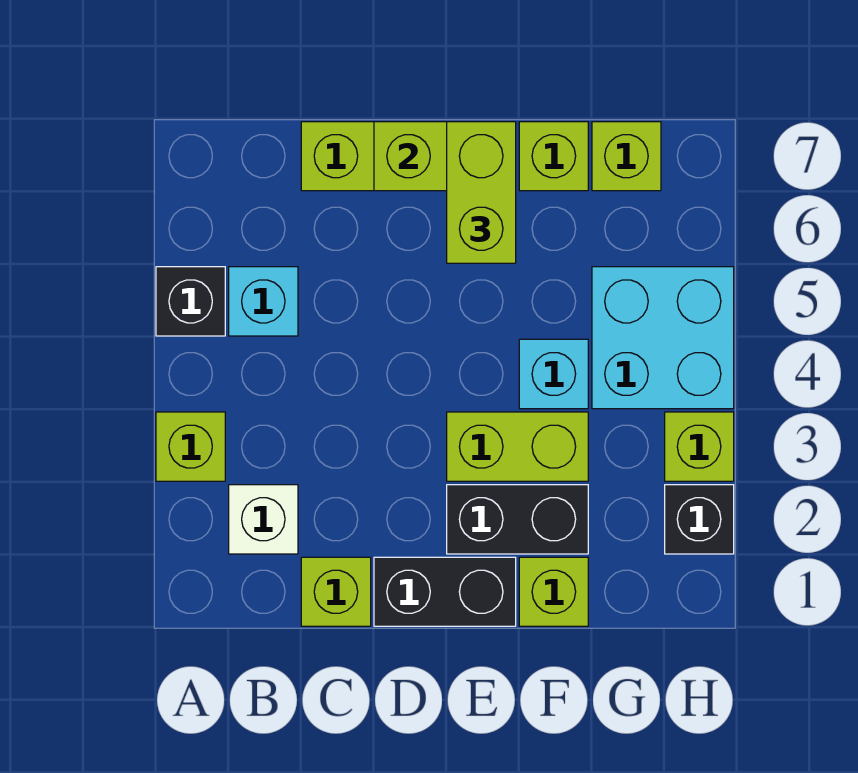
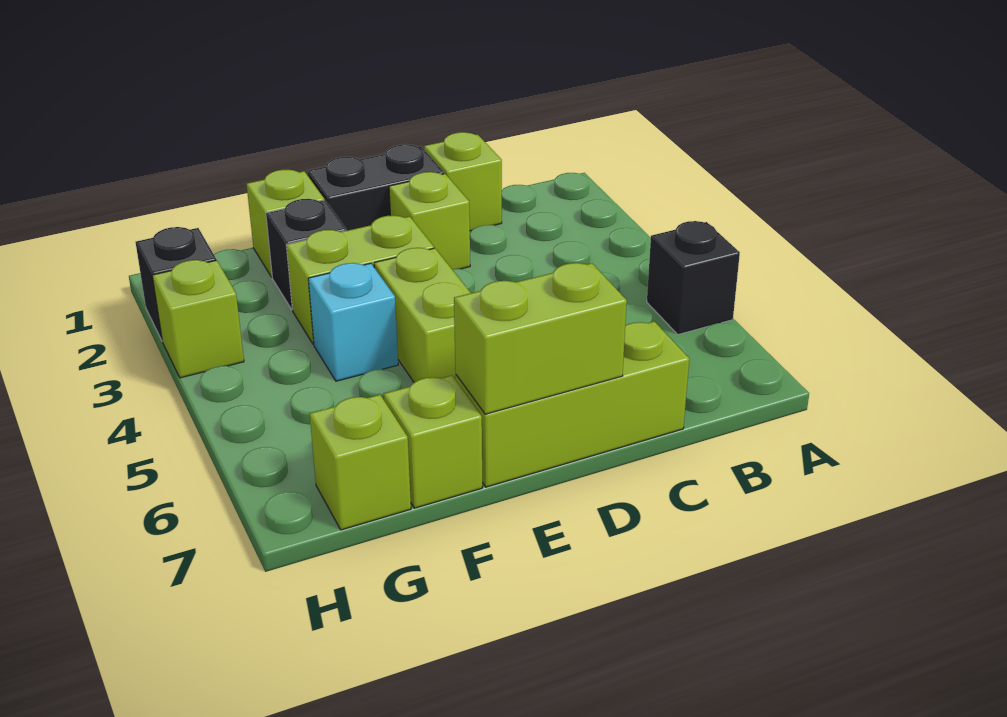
lime brick A3 level 1 -> lime brick D2 level 1
white brick B2 level 1 -> none
cyan brick B5 level 1 -> none
black brick E2:F2 level 1 -> black brick F2 level 1
lime brick E6:E7 level 3 -> lime brick E4:E5 level 1
cyan brick G4:H5 level 1 -> none

